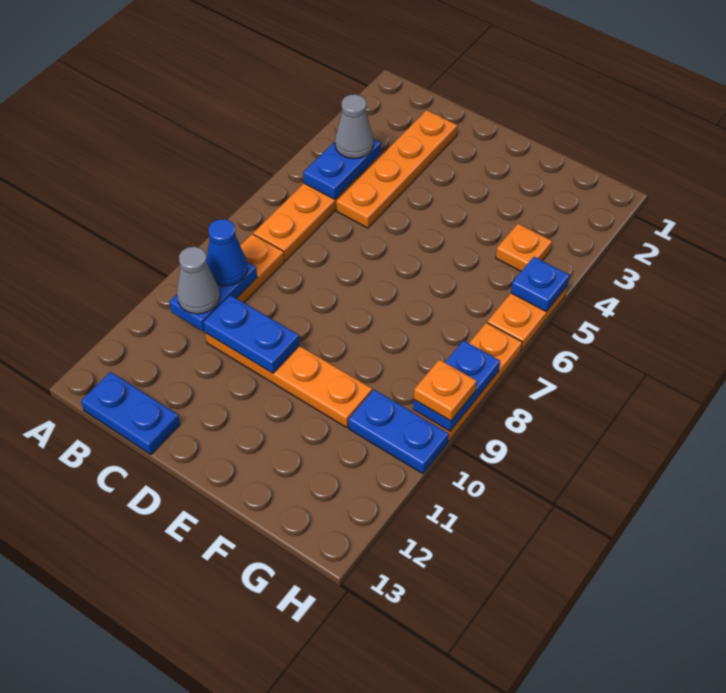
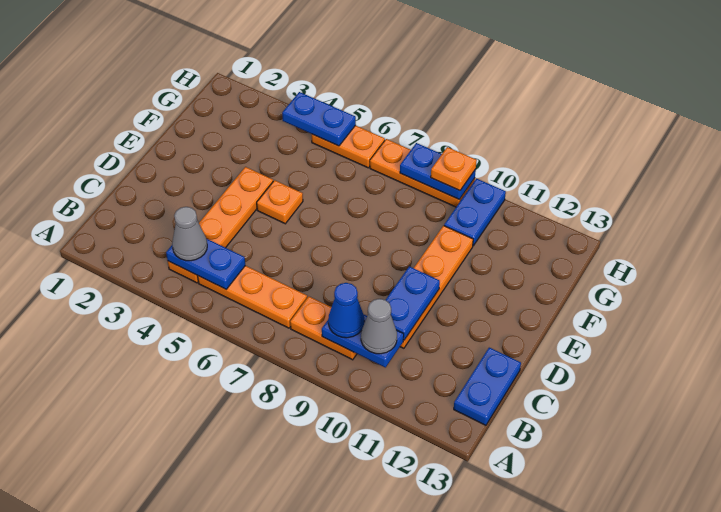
orange plate C2:C5 level 1 -> orange plate B4:E4 level 1
orange plate G4 level 1 -> orange plate E5 level 1
blue plate H5 level 2 -> blue plate H4:H5 level 2

